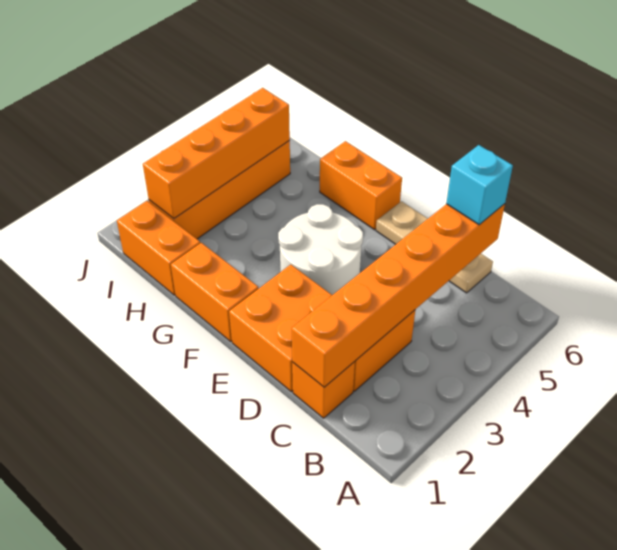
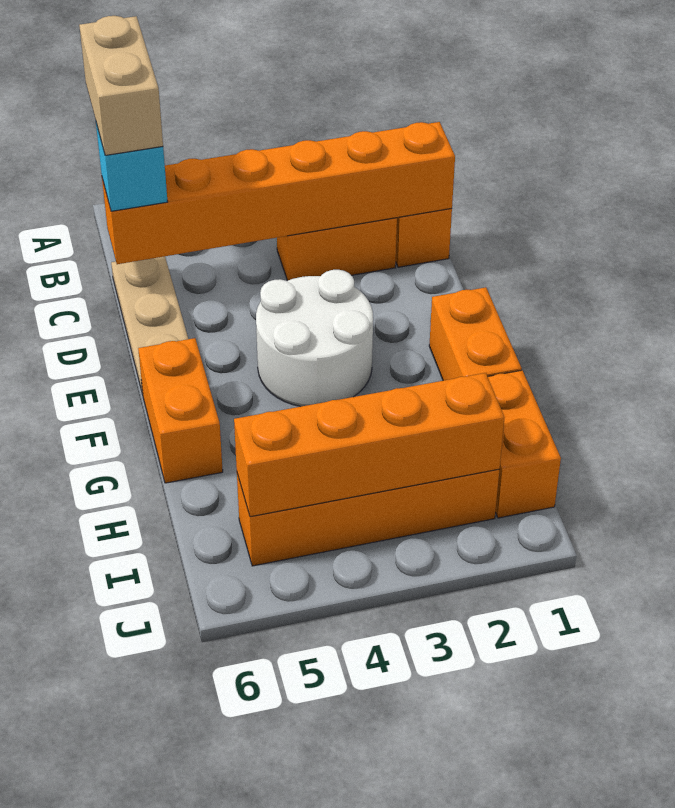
none -> tan brick B6:C6 level 4
orange brick D1:E2 level 1 -> none

